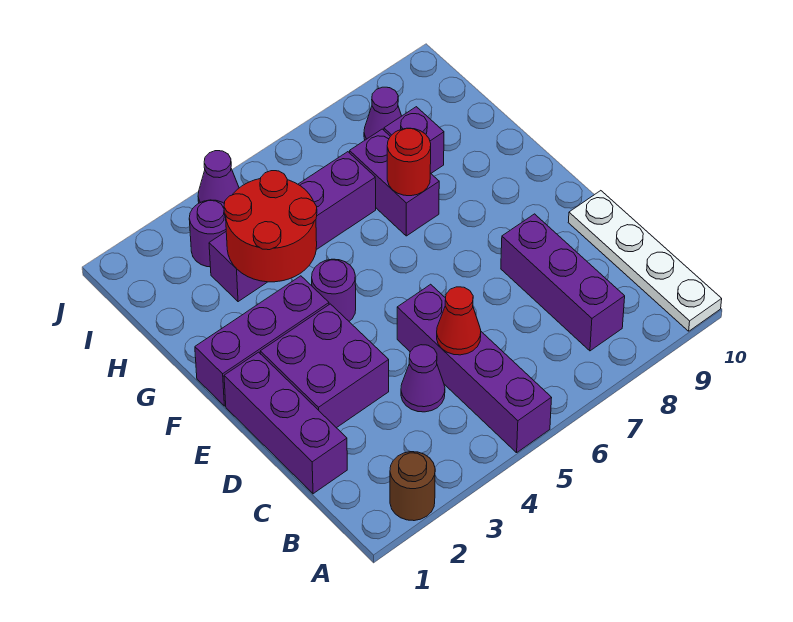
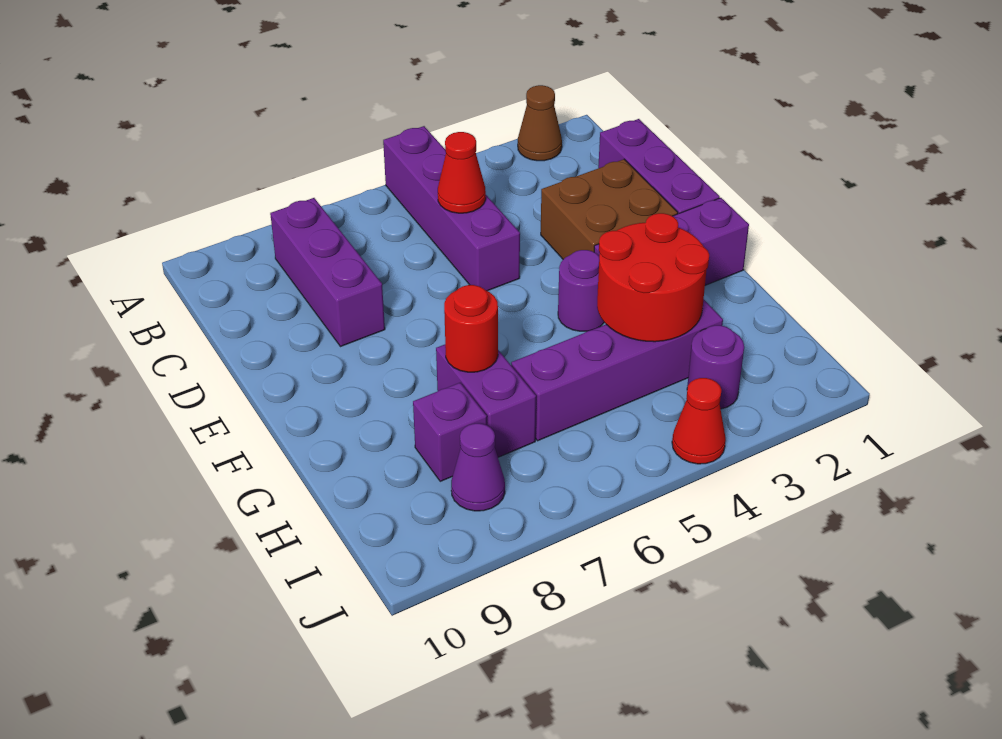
brown round brick A2 level 1 -> brown cone A2 level 1
white plate A10:D10 level 1 -> none
purple cone C4 level 1 -> none
purple brick D2:E3 level 1 -> brown brick D2:E3 level 1
purple cone J4 level 1 -> red cone J4 level 1

